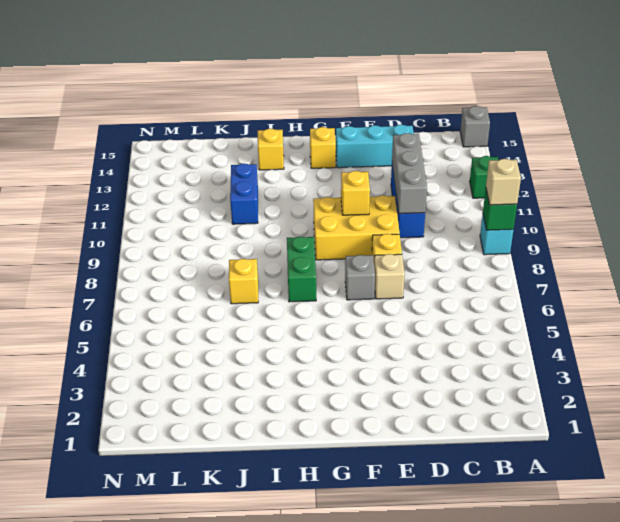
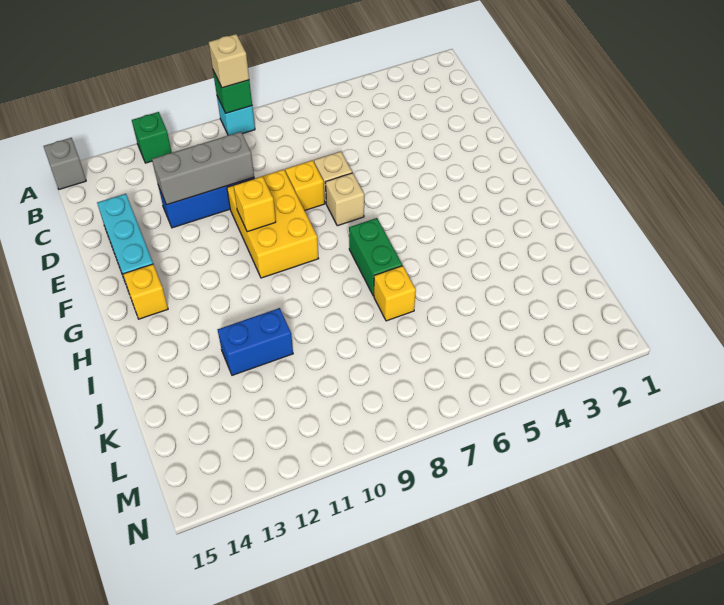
grey brick F7 level 1 -> tan brick F7 level 1
green brick H7:H8 level 1 -> green brick H7:I7 level 1
yellow brick I14 level 1 -> none

